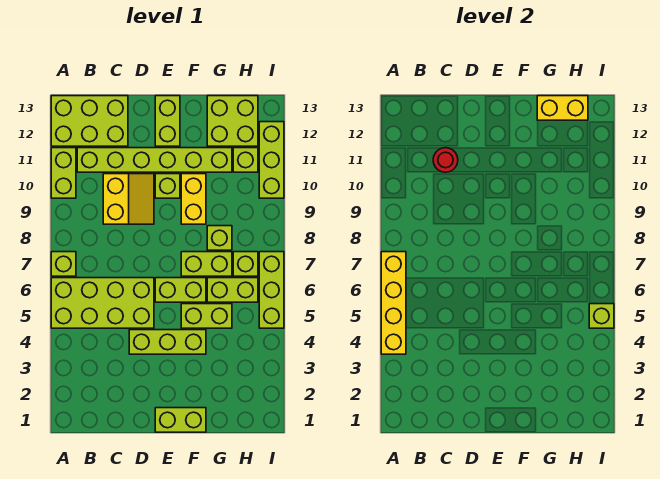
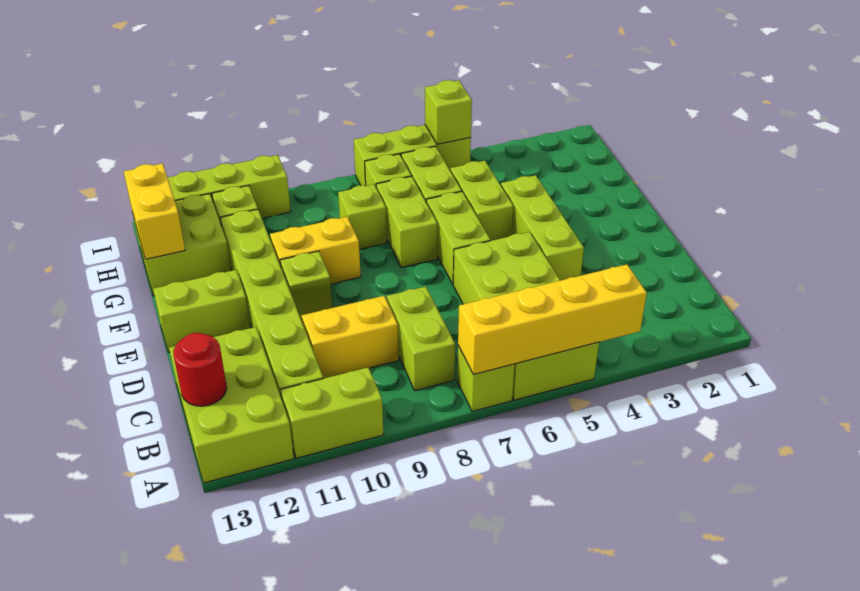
red round brick C11 level 2 -> red round brick B13 level 2
lime brick E1:F1 level 1 -> lime brick B8:C8 level 1

